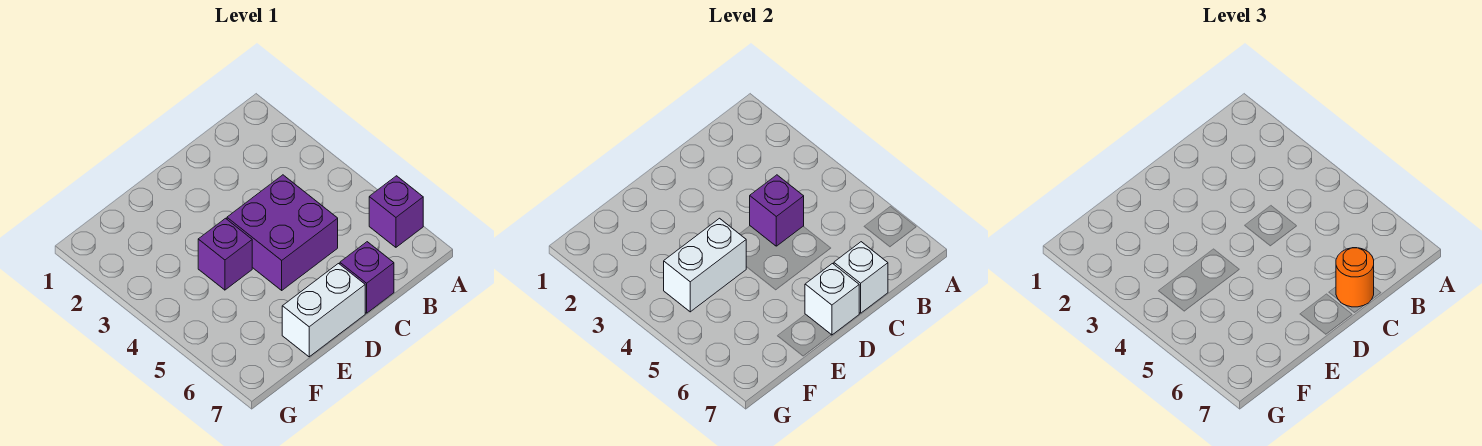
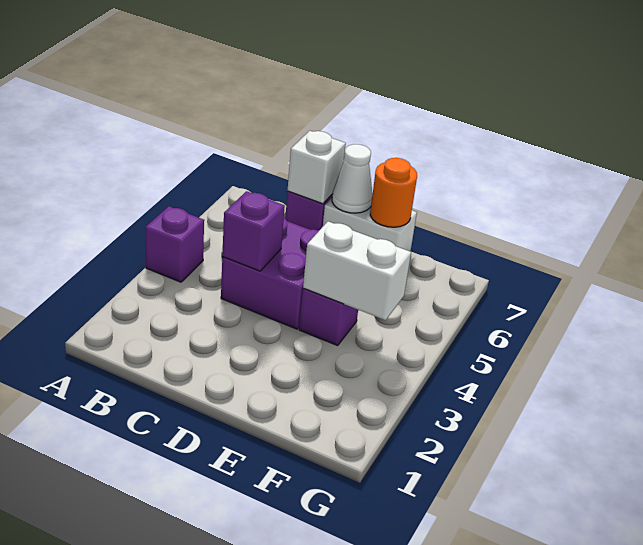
purple brick A6 level 1 -> purple brick A4 level 1
orange round brick C7 level 3 -> orange round brick E7 level 2
white brick D7 level 2 -> white cone D7 level 2

